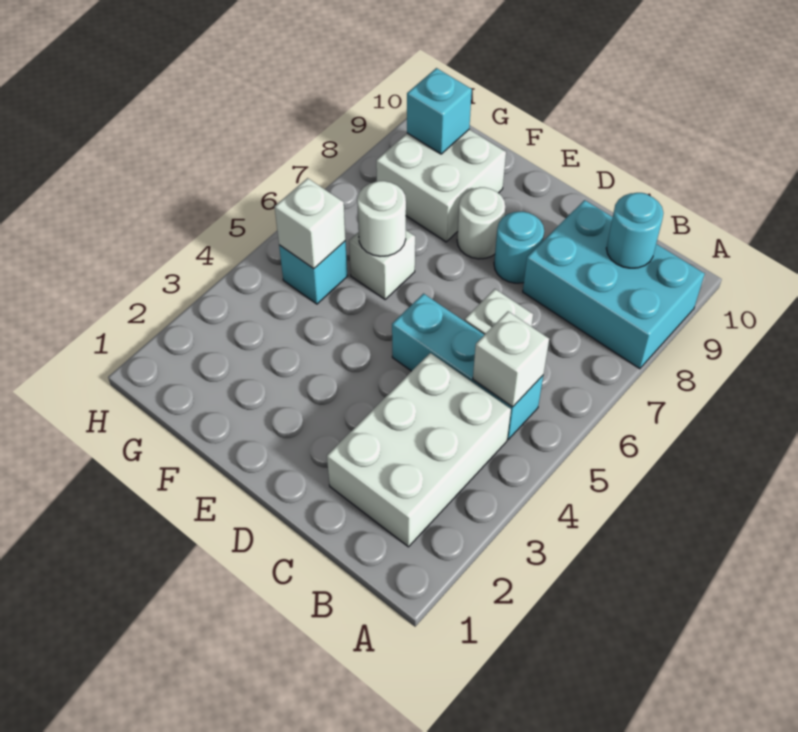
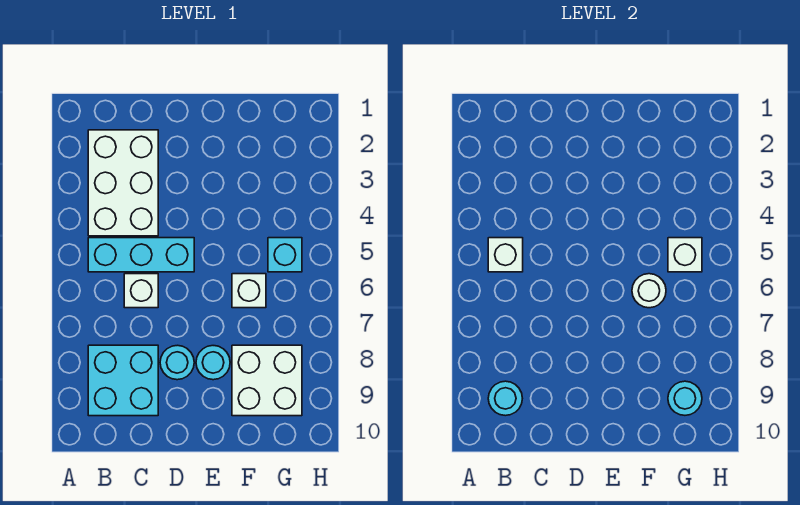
cyan brick A8:C9 level 1 -> cyan brick B8:C9 level 1
white round brick E8 level 1 -> cyan round brick E8 level 1
cyan brick G9 level 2 -> cyan round brick G9 level 2

